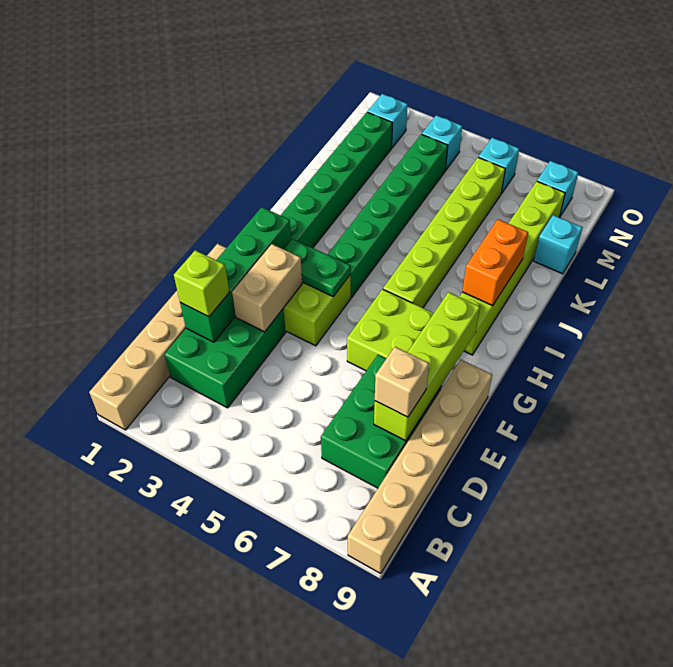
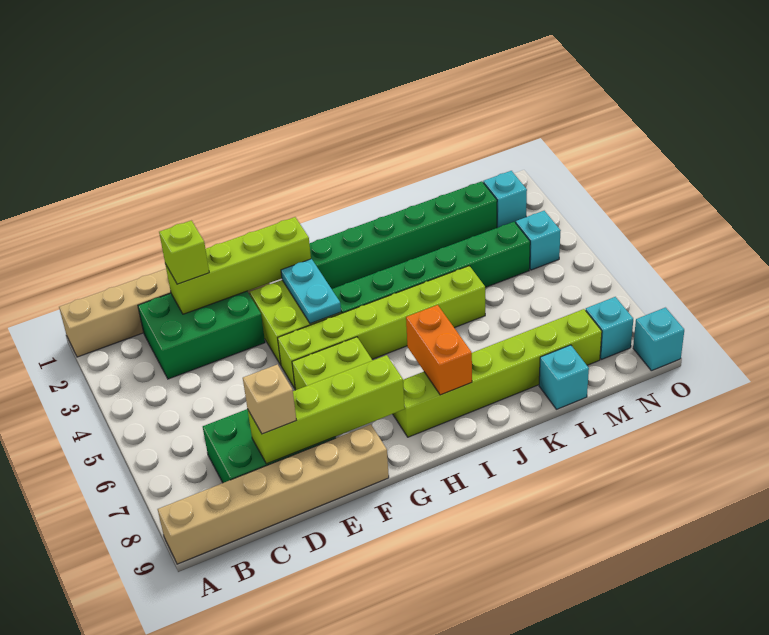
green brick D2:G2 level 2 -> lime brick D2:G2 level 2
tan brick E3:F3 level 2 -> none
green plate G3:G4 level 2 -> cyan plate G3:G4 level 2
lime brick H6:M6 level 1 -> lime brick F5:K5 level 1
orange brick I8:J8 level 2 -> orange brick I7:I8 level 2
cyan brick N6 level 1 -> cyan brick O9 level 1

